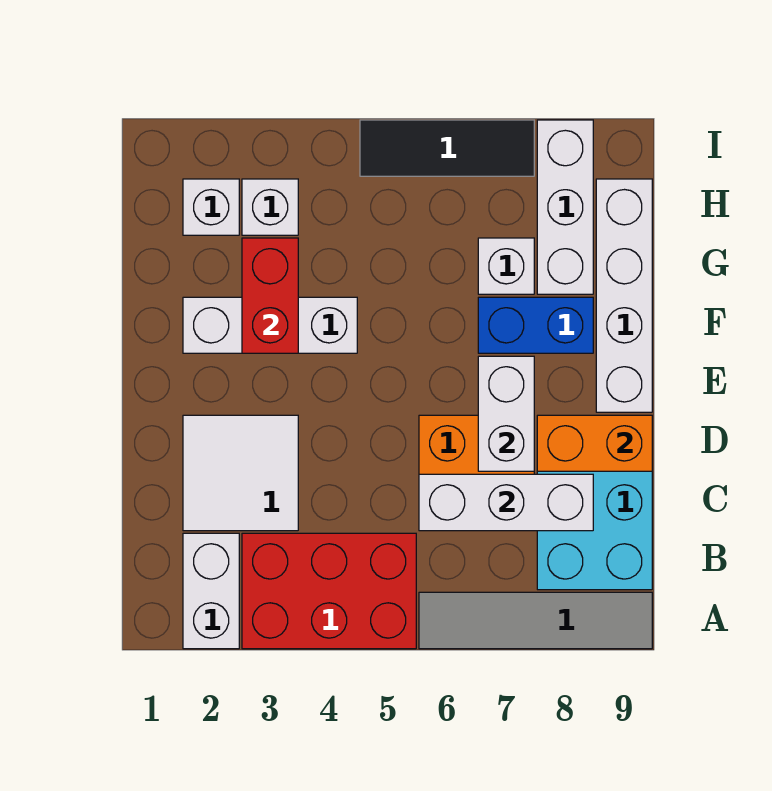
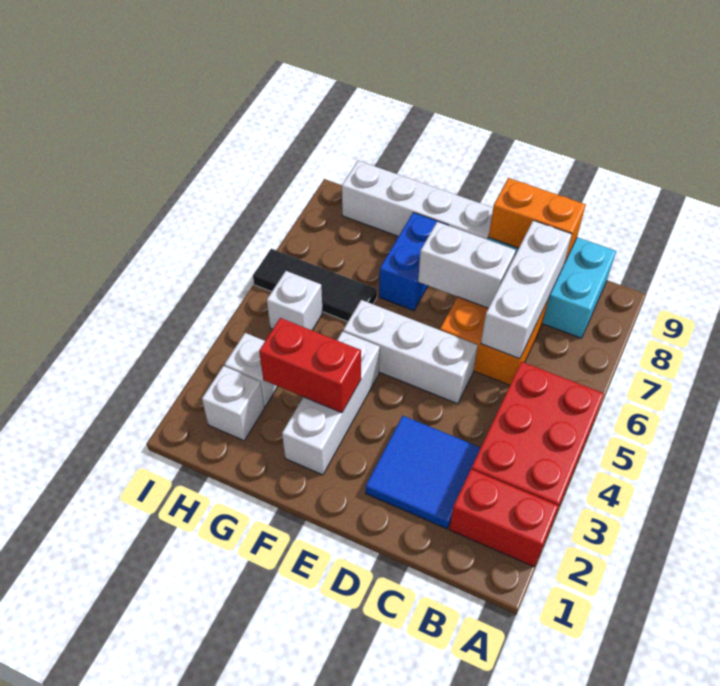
white brick A2:B2 level 1 -> red brick A2:B2 level 1
grey tile A6:A9 level 1 -> none
white tile C2:D3 level 1 -> blue tile C2:D3 level 1
orange brick D8:D9 level 2 -> orange brick C9:D9 level 2
white brick G7 level 1 -> white brick H5 level 1
white brick G8:I8 level 1 -> white brick D5:F5 level 1
black tile I5:I7 level 1 -> black tile G6:I6 level 1

